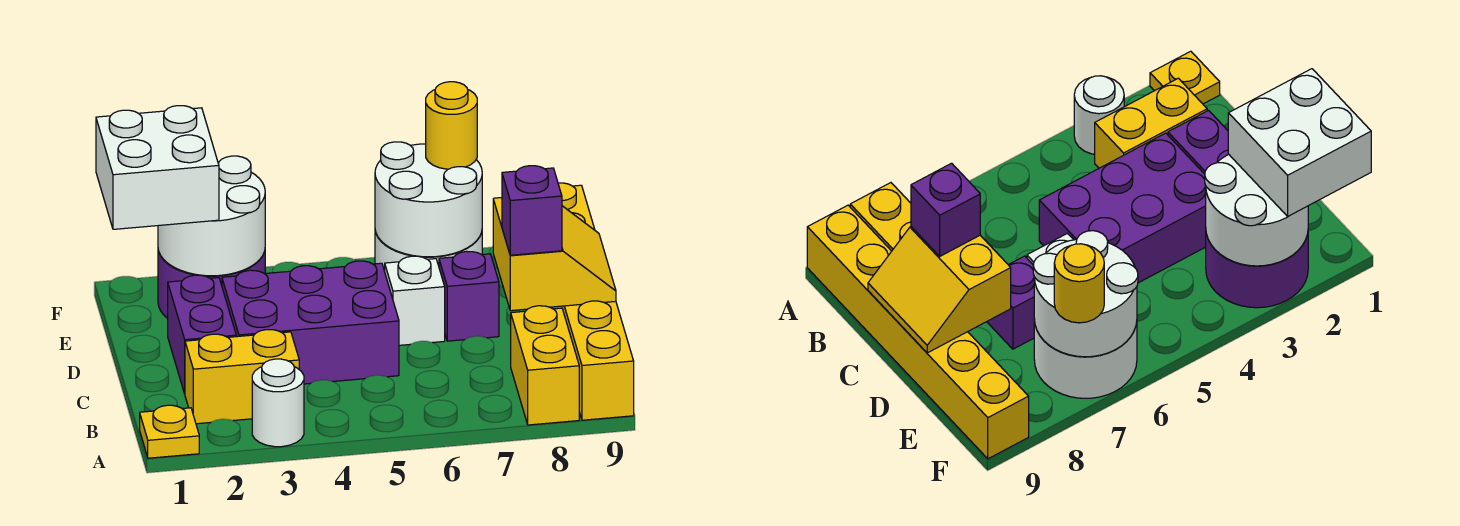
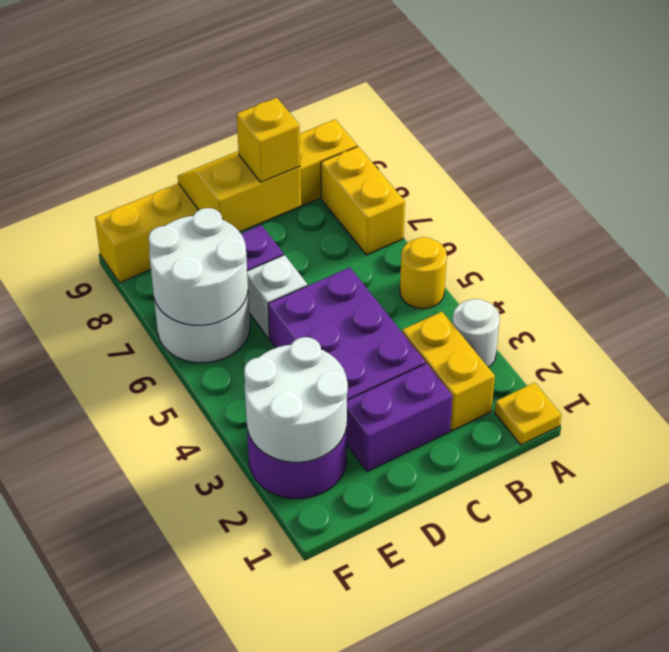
yellow brick A8:B8 level 1 -> yellow brick A7:A8 level 1
purple brick C8 level 3 -> yellow brick C8 level 3
white brick E1:F2 level 3 -> none
yellow round brick F7 level 3 -> yellow round brick A5 level 1

